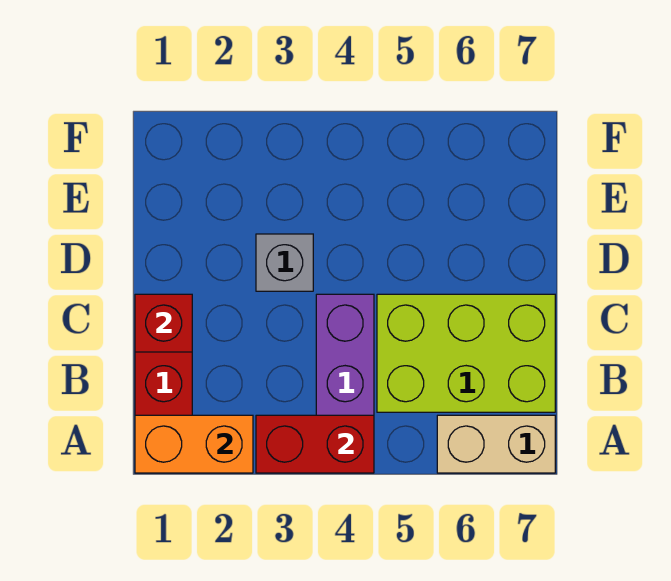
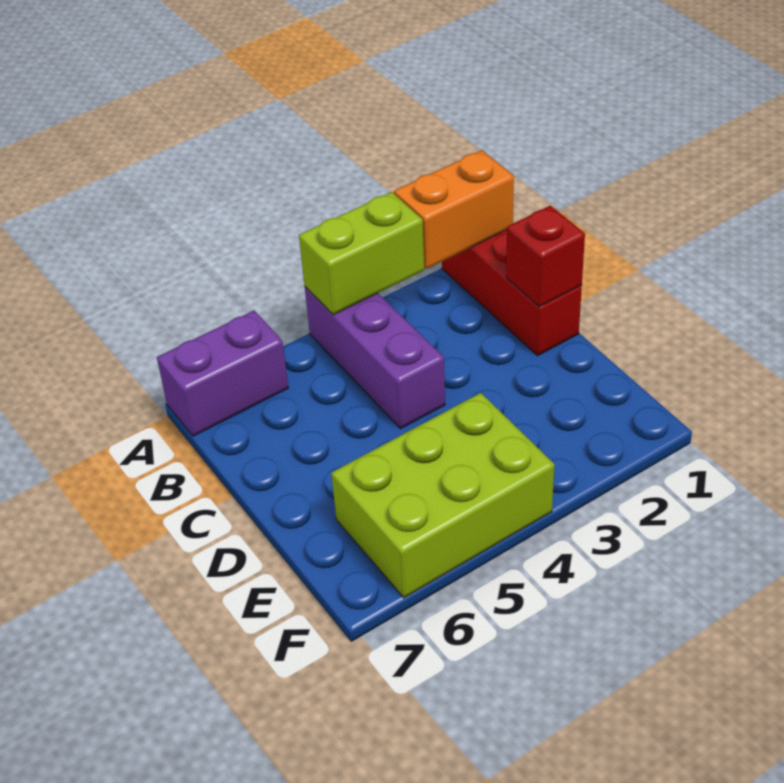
red brick A3:A4 level 2 -> lime brick A3:A4 level 2
tan brick A6:A7 level 1 -> purple brick A6:A7 level 1
lime brick B5:C7 level 1 -> lime brick E4:F6 level 1
grey brick D3 level 1 -> none

